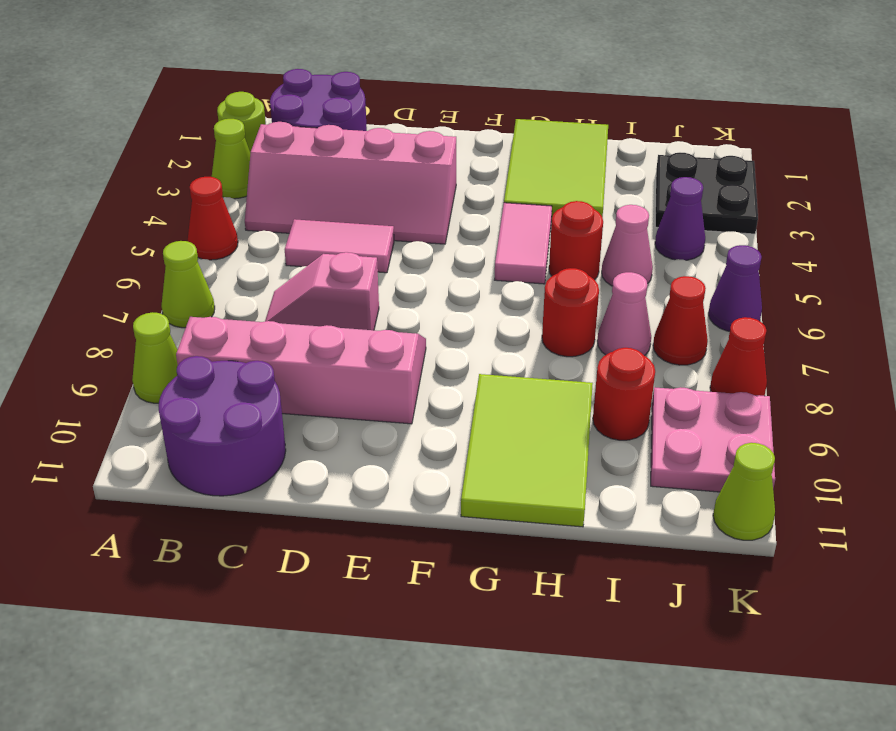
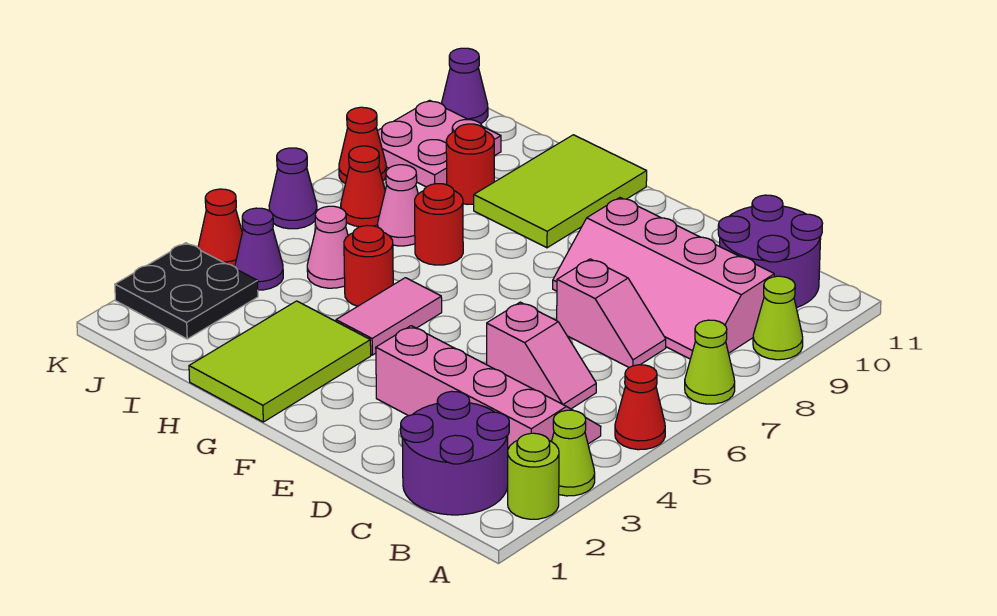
pink tile C5:D5 level 1 -> pink slope C5:D5 level 1 top D
none -> red cone K4 level 1
lime cone K11 level 1 -> purple cone K11 level 1

